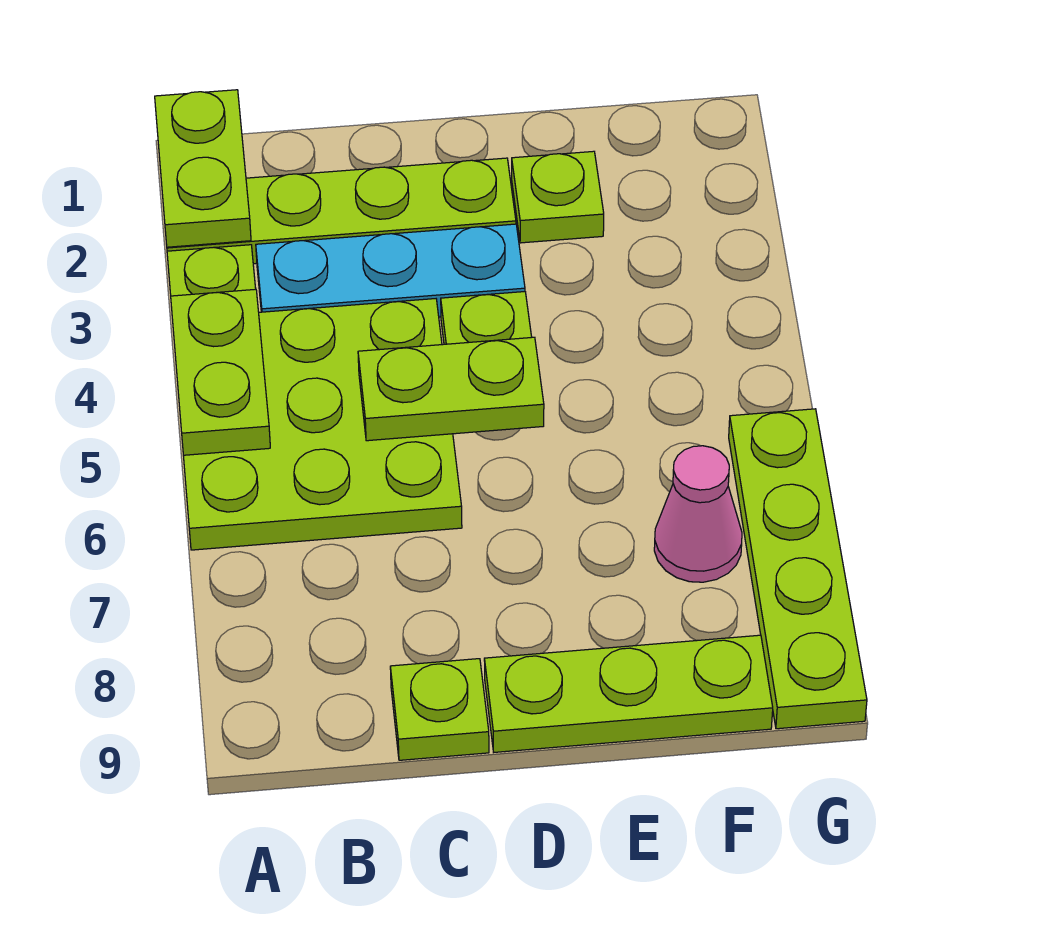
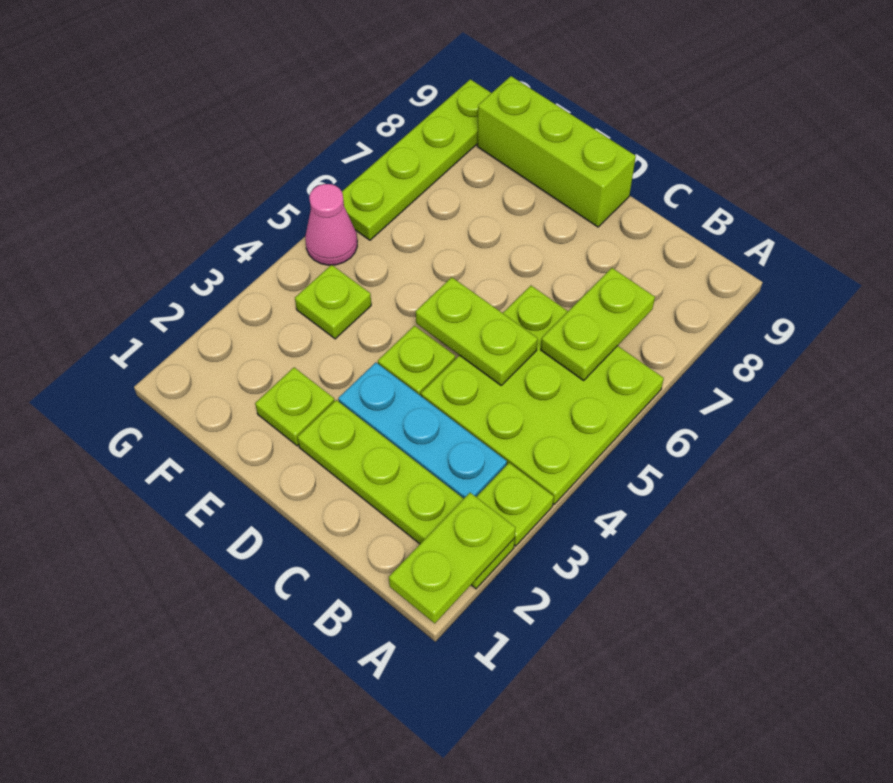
lime plate A4:A5 level 2 -> lime plate B6:B7 level 2
lime plate C9 level 1 -> lime plate F4 level 1
lime plate D9:F9 level 1 -> lime brick D9:F9 level 1
pink cone F7 level 1 -> pink cone G5 level 1

